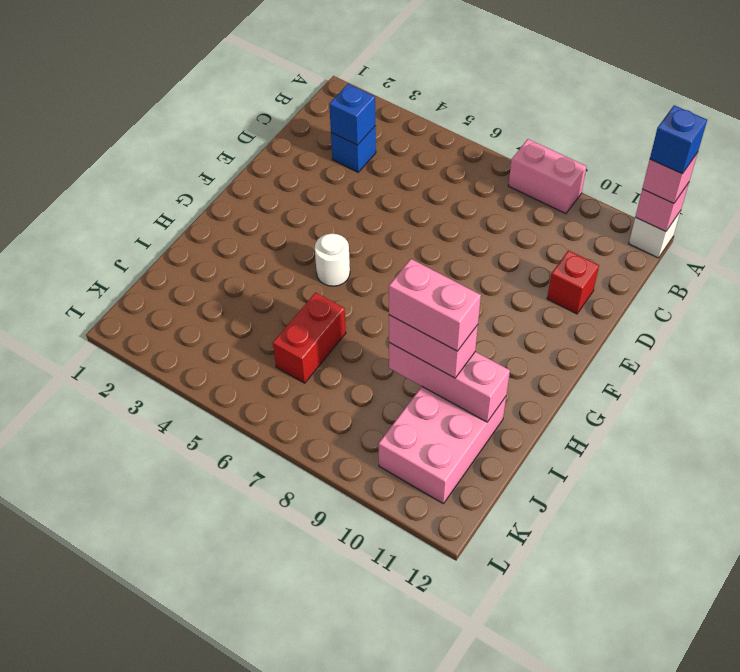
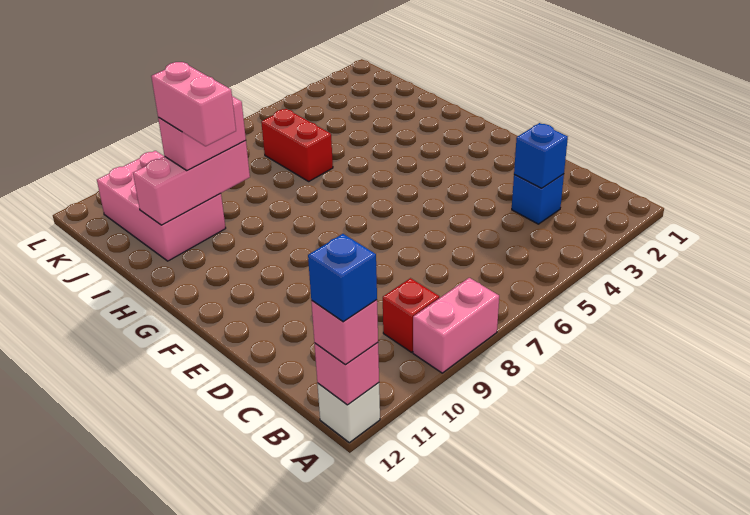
red brick D11 level 1 -> red brick B9 level 1
white round brick G5 level 1 -> none
pink brick I9:I10 level 4 -> pink brick H10:I10 level 4

